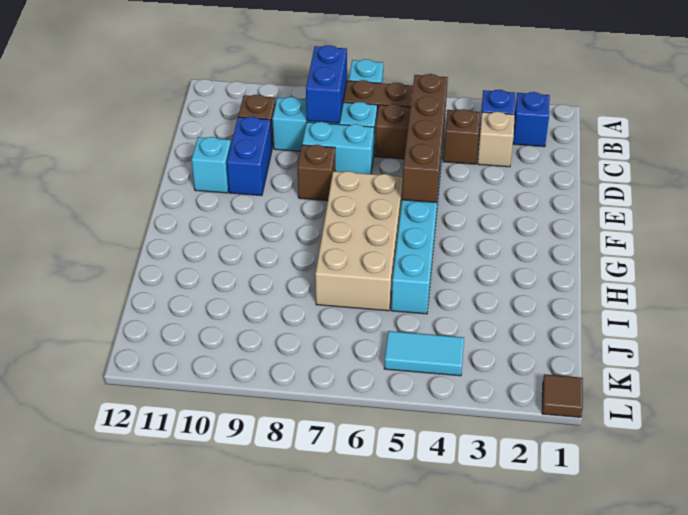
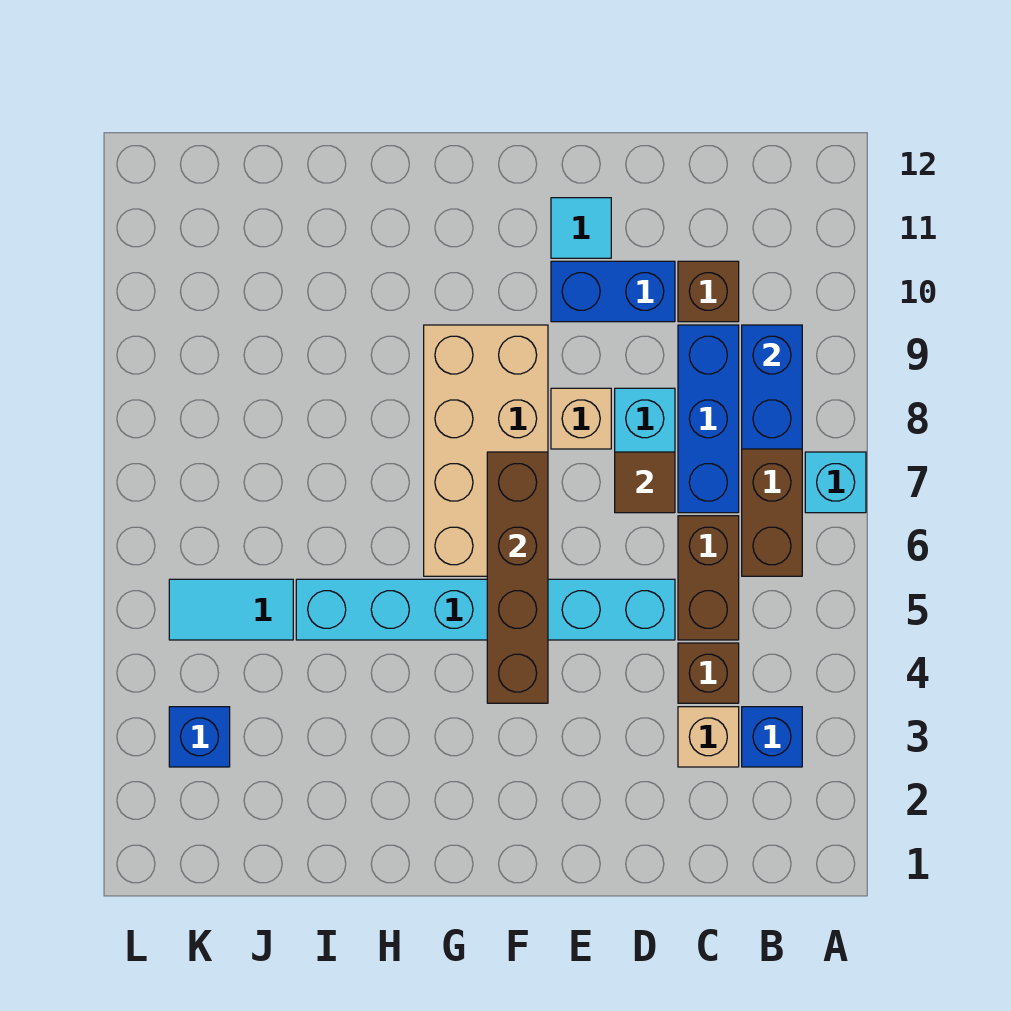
blue brick B2 level 1 -> blue brick K3 level 1
blue brick B8:C8 level 2 -> blue brick B8:B9 level 2
brown brick C5:F5 level 2 -> brown brick F4:F7 level 2
cyan brick C7:C9 level 1 -> blue brick C7:C9 level 1
brown brick E8 level 1 -> tan brick E8 level 1
cyan brick E11 level 1 -> cyan tile E11 level 1
tan brick F6:I7 level 1 -> tan brick F6:G9 level 1
cyan tile K4:K5 level 1 -> cyan tile J5:K5 level 1
brown tile L1 level 1 -> brown tile D7 level 2

